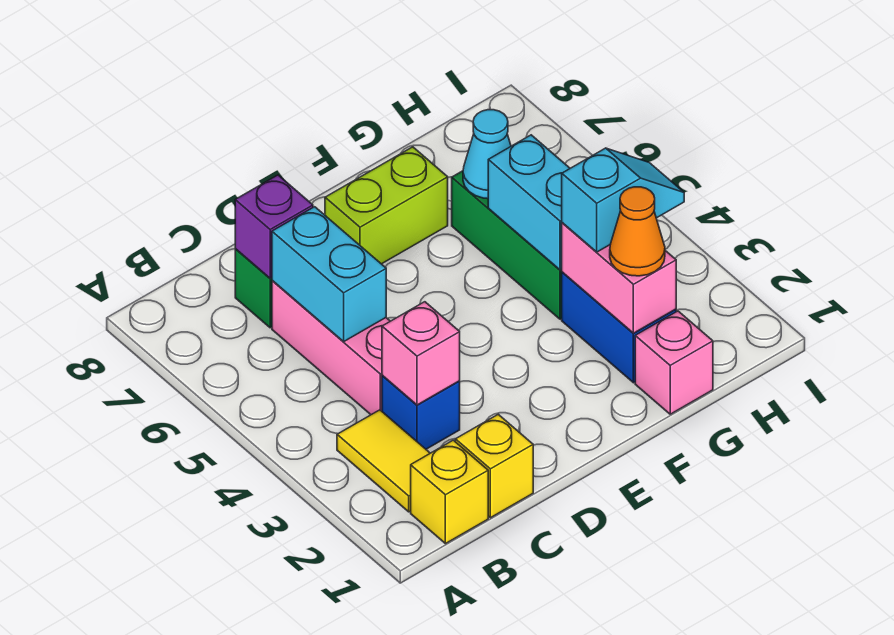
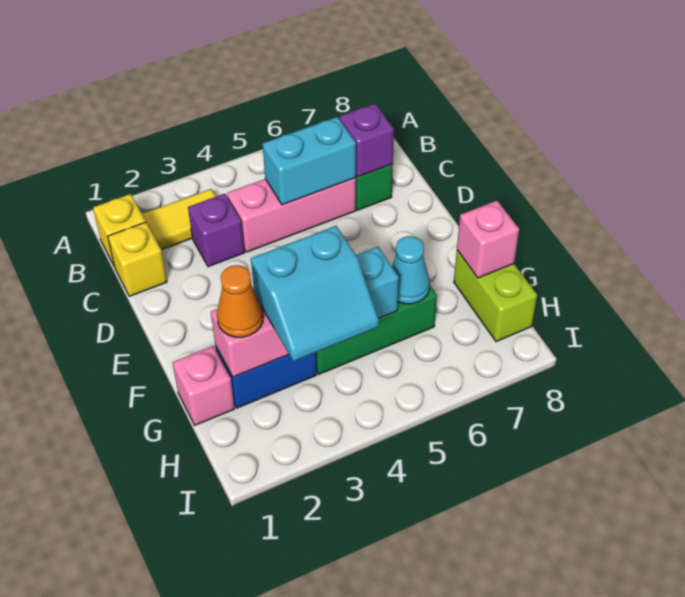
blue brick C3 level 1 -> purple brick C3 level 1
pink brick C3 level 2 -> pink brick G8 level 2
lime brick E7:F7 level 1 -> lime brick G8:H8 level 1
cyan slope G3:H3 level 3 top G -> cyan slope G3:H4 level 3 top G

